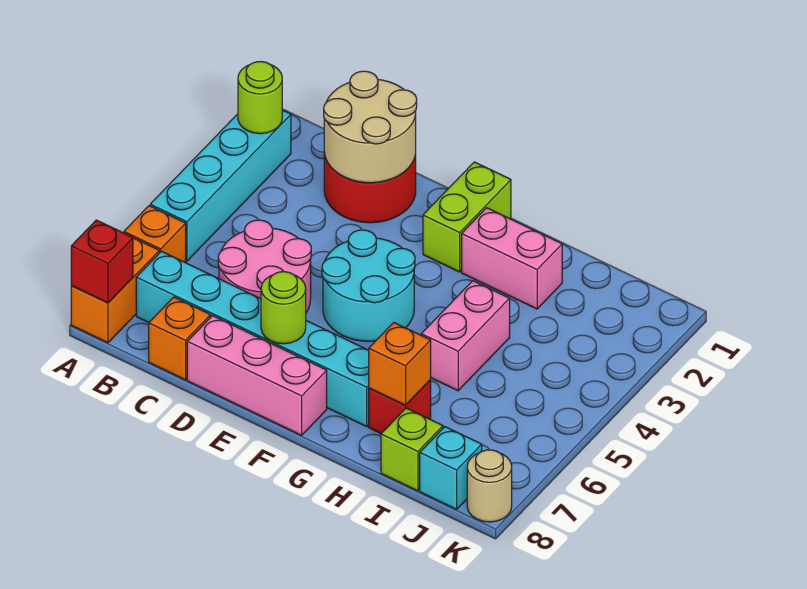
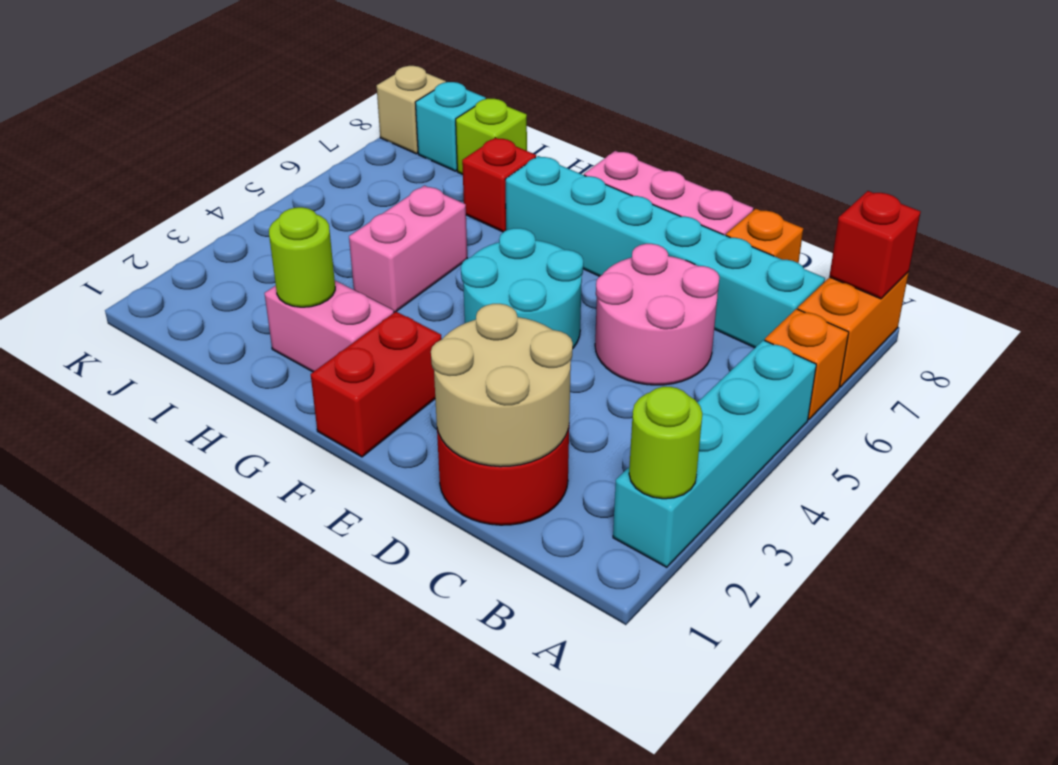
lime round brick E7 level 2 -> lime round brick H2 level 2
lime brick F1:F2 level 1 -> red brick F1:F2 level 1
orange brick H7 level 2 -> none
tan round brick K8 level 1 -> tan brick K8 level 1

